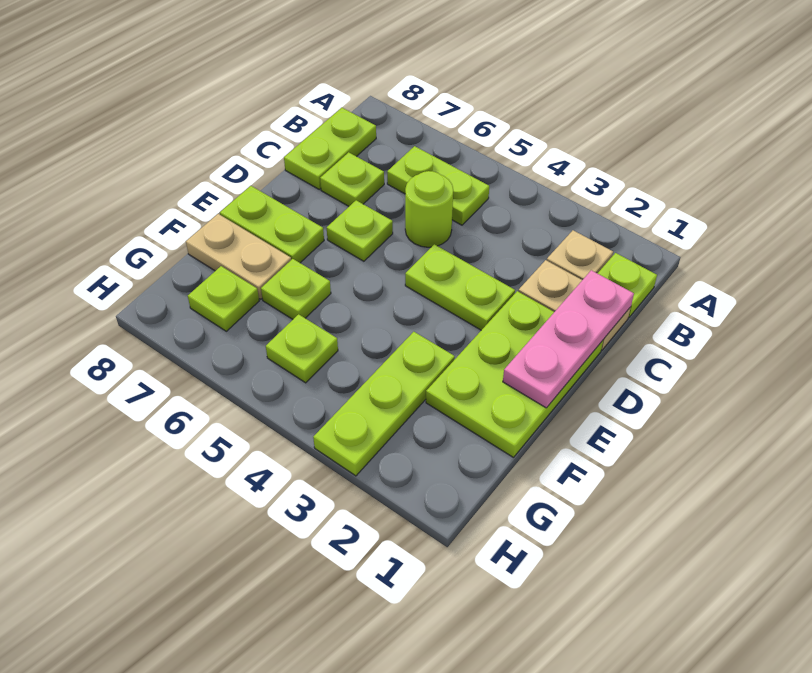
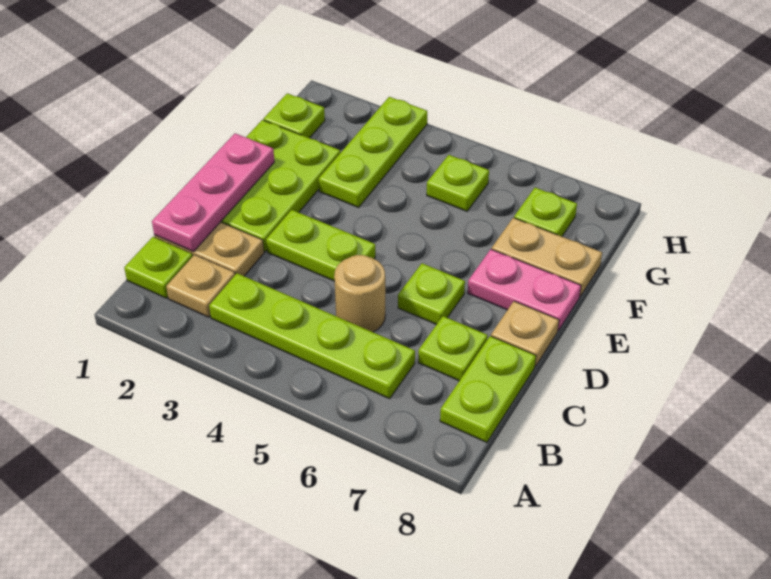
lime plate B5:B6 level 1 -> lime plate B3:B6 level 1
lime round brick C5 level 1 -> tan round brick C5 level 1
none -> tan plate D8 level 1
lime plate E7:E8 level 1 -> pink plate E7:E8 level 1
lime plate F6 level 1 -> lime plate G1 level 1

